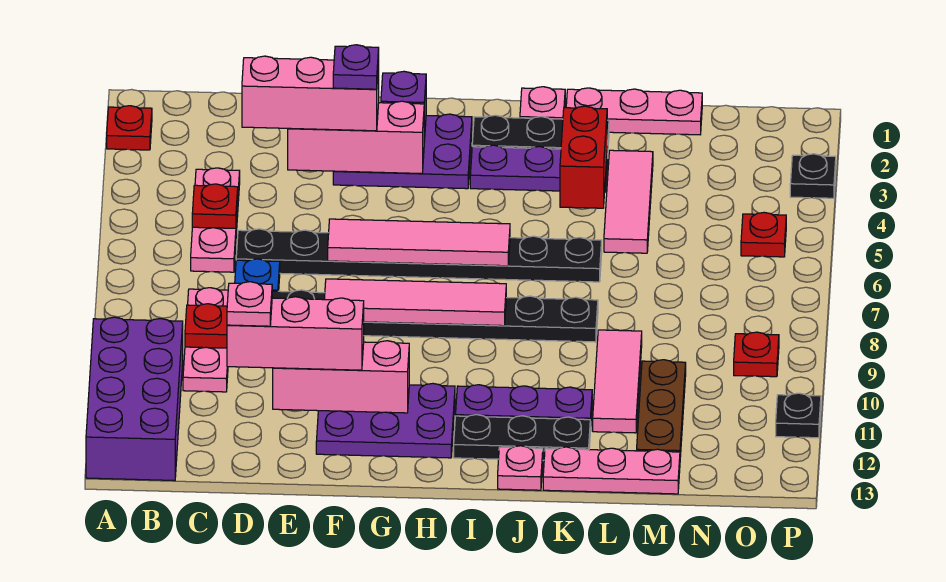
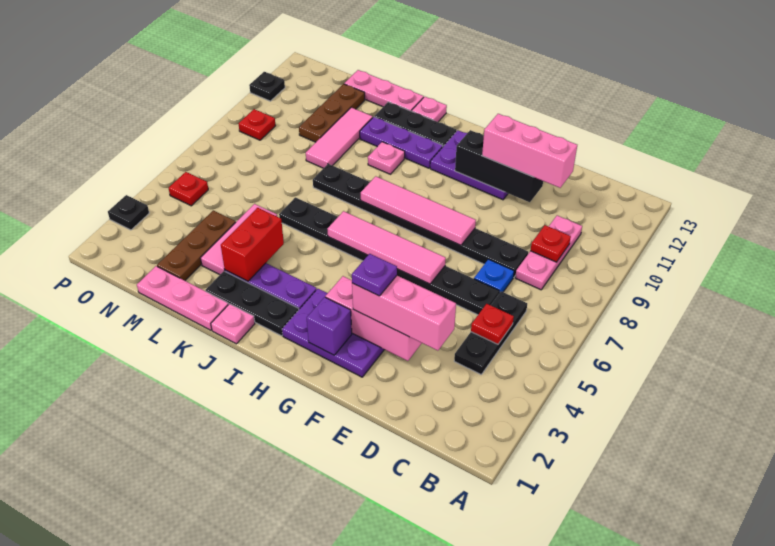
red plate A2 level 1 -> none
purple brick A10:B13 level 1 -> none
pink plate C4:C6 level 1 -> black plate C4:C6 level 1
pink plate D11 level 4 -> pink plate J10 level 1
pink brick E11:G11 level 2 -> black brick E11:G11 level 2
none -> brown plate M2:M4 level 1

